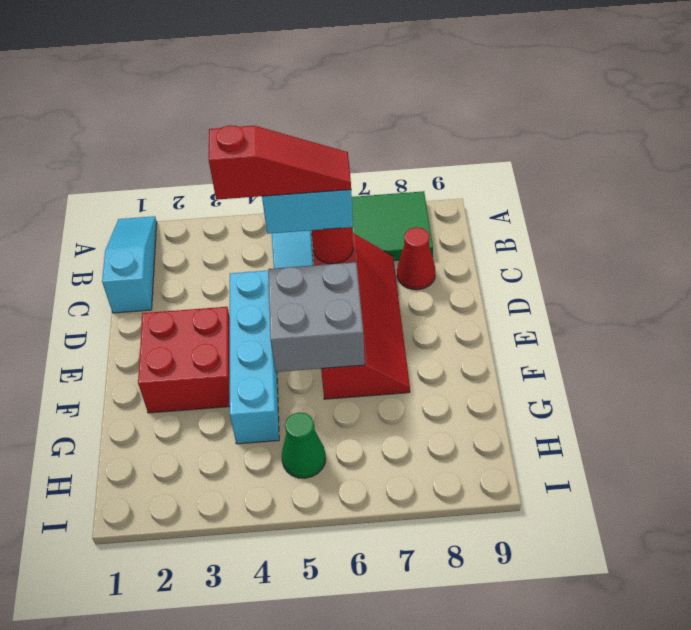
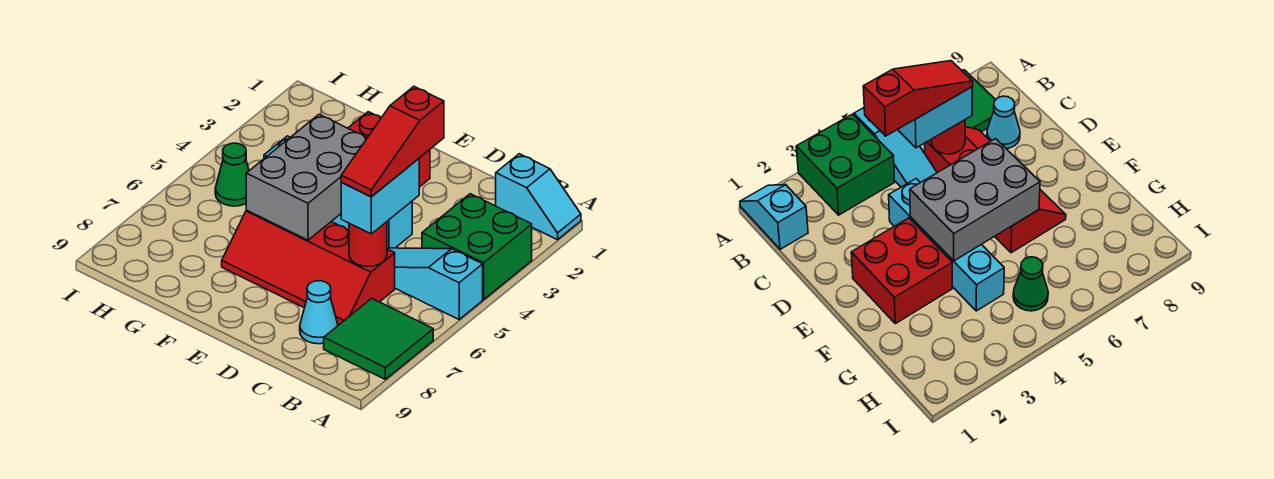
cyan slope A1:C1 level 1 top C -> cyan slope A1:B1 level 1 top B
none -> green brick A3:B4 level 1
red cone C8 level 1 -> cyan cone C8 level 1
grey brick E5:F6 level 2 -> grey brick E4:F6 level 2

